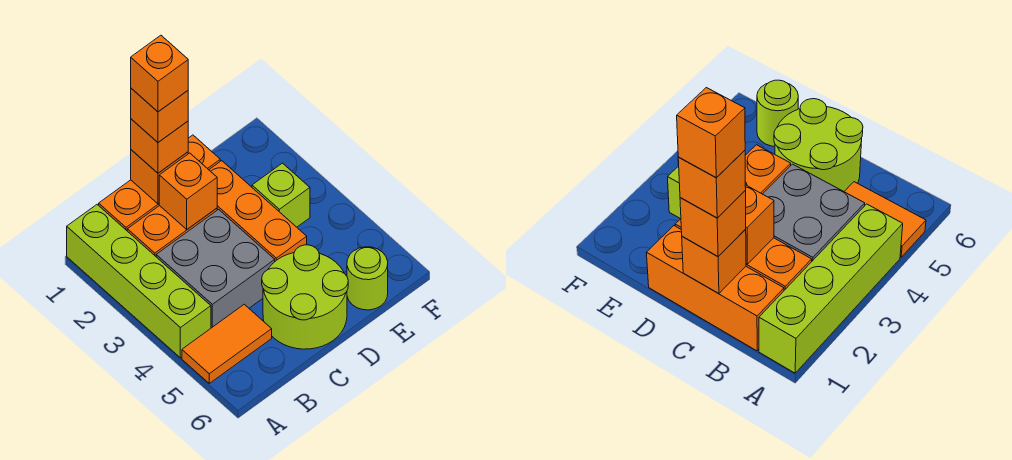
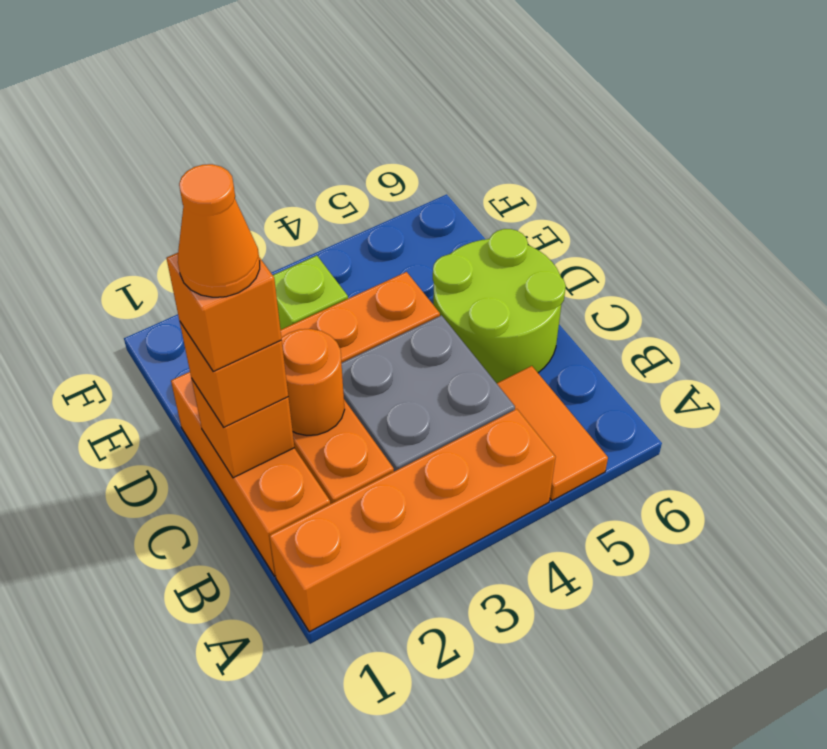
lime brick A1:A4 level 1 -> orange brick A1:A4 level 1
orange brick C1 level 5 -> orange cone C1 level 5
orange brick C2 level 2 -> orange round brick C2 level 2
lime round brick E6 level 1 -> none

